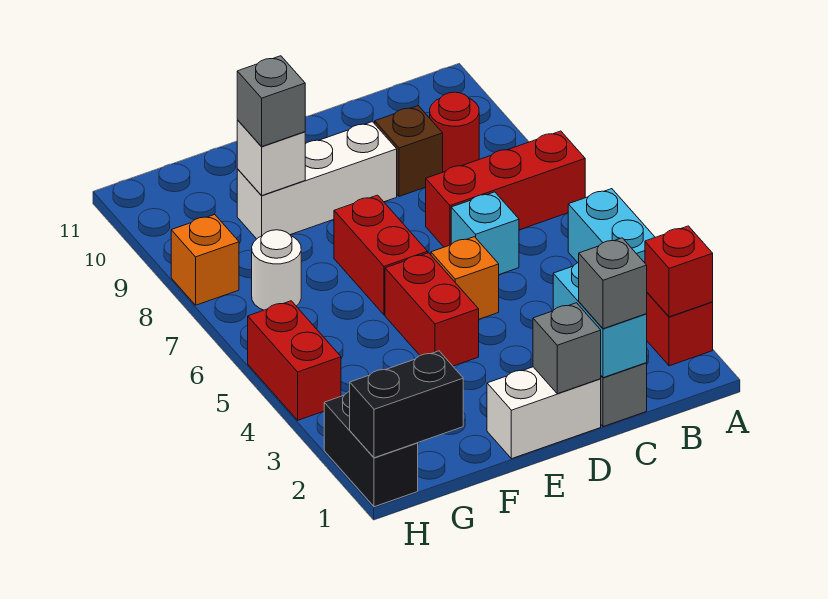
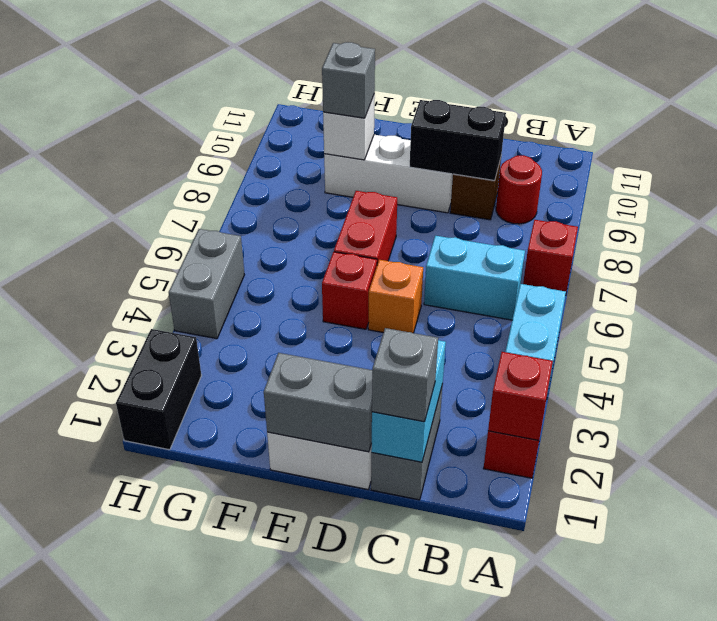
red brick A7:C7 level 1 -> red brick A7 level 1
cyan brick C6 level 1 -> cyan brick B6:C6 level 1
grey brick D1 level 2 -> grey brick D1:E1 level 2
red brick E4:E5 level 1 -> red brick E5 level 1
black brick G1:H1 level 2 -> black brick C9:D9 level 2
white round brick G7 level 1 -> none
red brick H4:H5 level 1 -> grey brick H4:H5 level 1
orange brick H8 level 1 -> none

